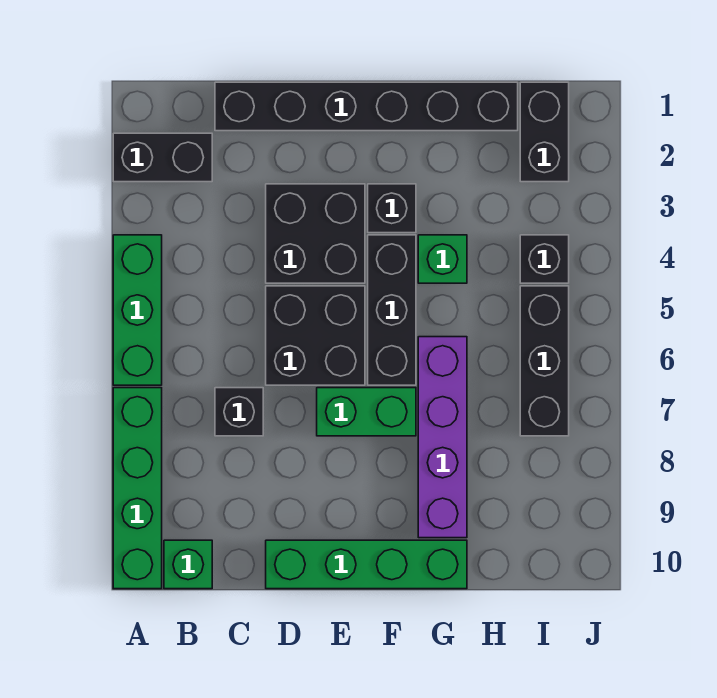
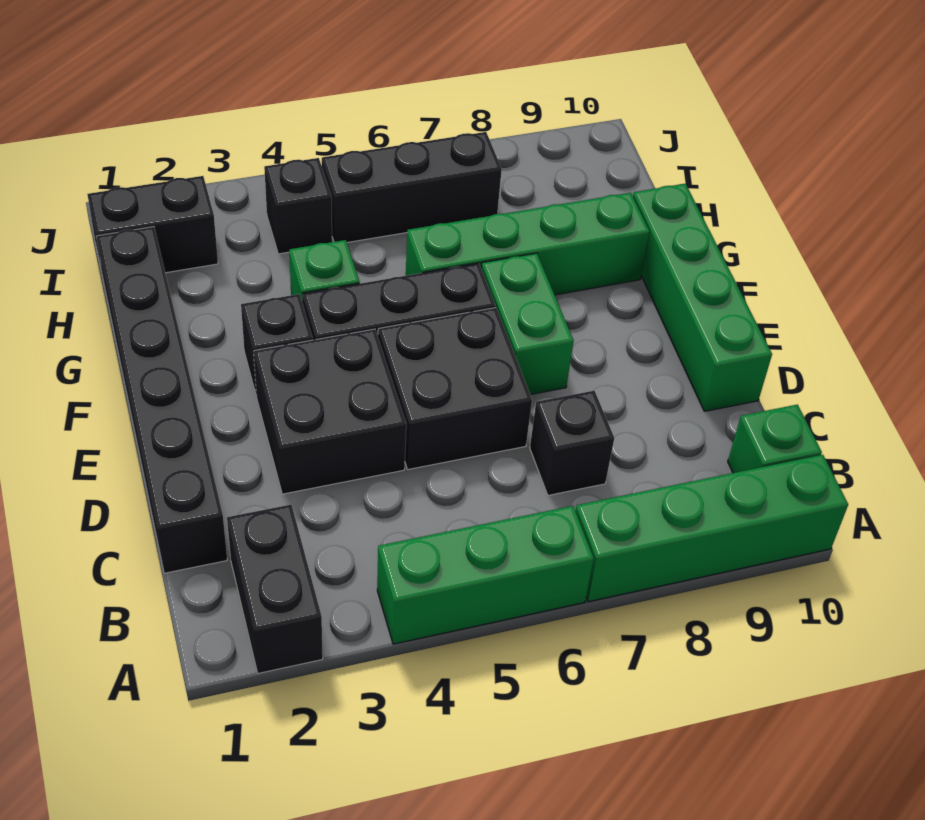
purple brick G6:G9 level 1 -> green brick G6:G9 level 1

